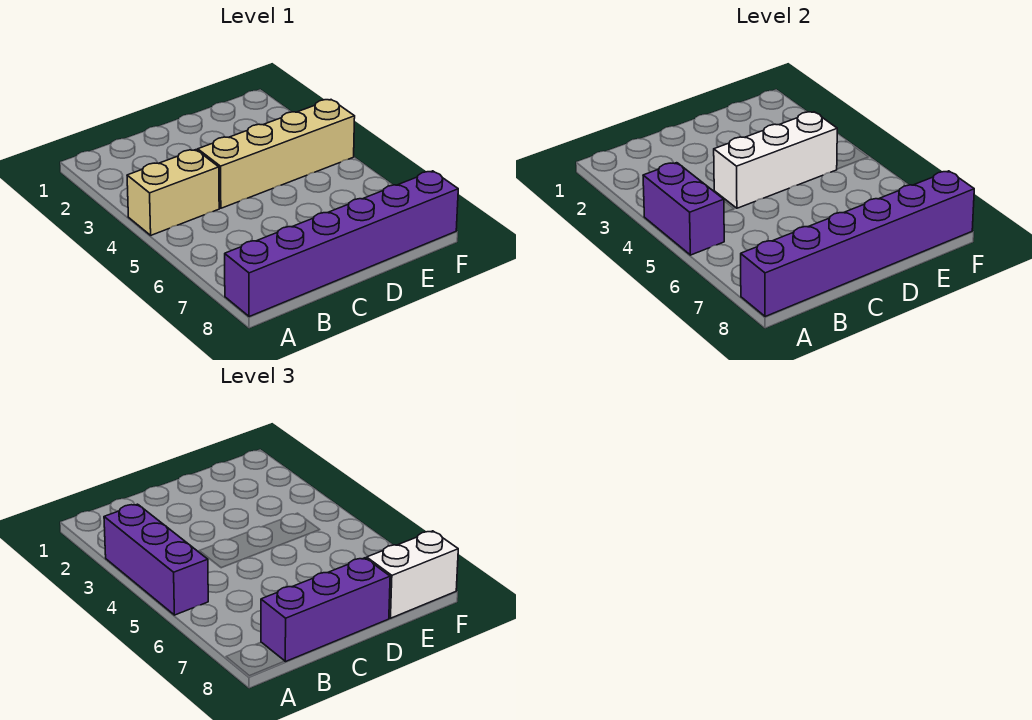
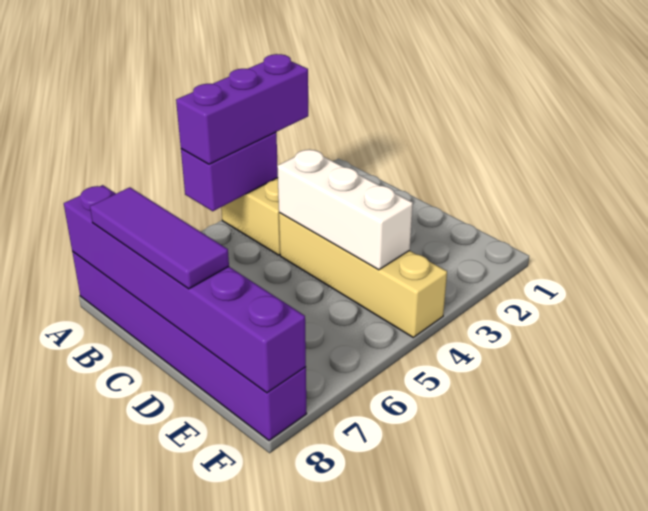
purple brick B8:D8 level 3 -> purple tile B8:D8 level 3
white brick E8:F8 level 3 -> none

